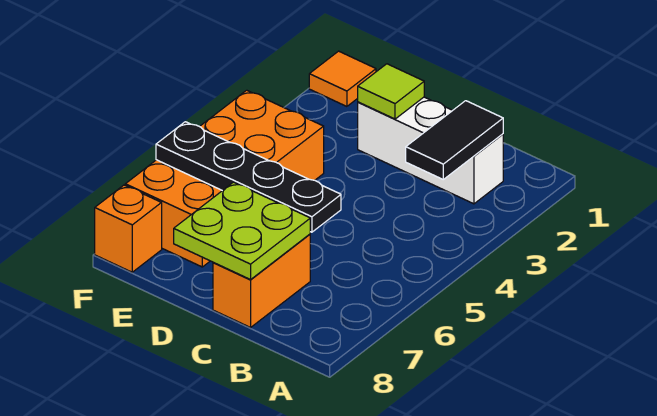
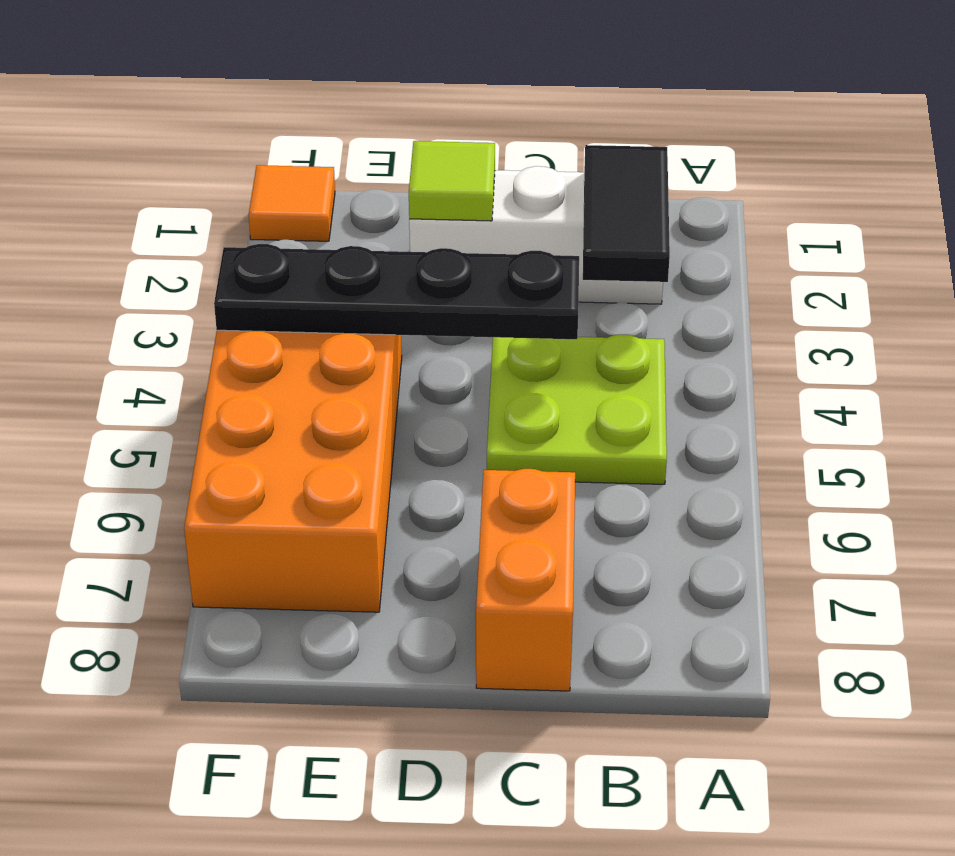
black plate C6:F6 level 2 -> black plate C4:F4 level 2
lime plate C7:D8 level 2 -> lime plate B4:C5 level 1
orange brick F8 level 1 -> none

